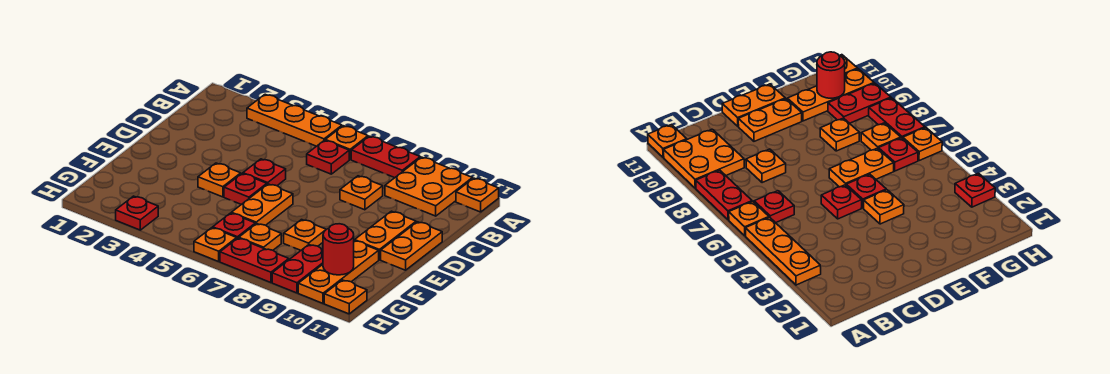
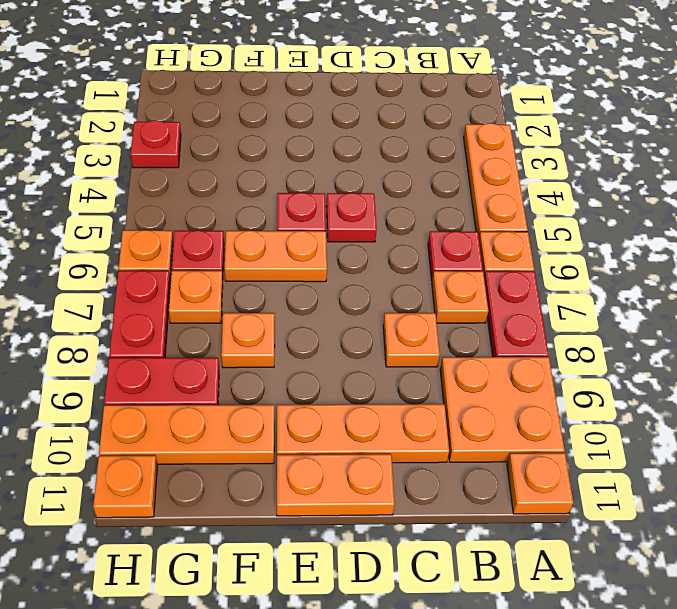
orange plate D10:E10 level 1 -> orange plate C10:E10 level 1
orange plate E4 level 1 -> orange plate B7 level 1
red round brick G10 level 2 -> none

